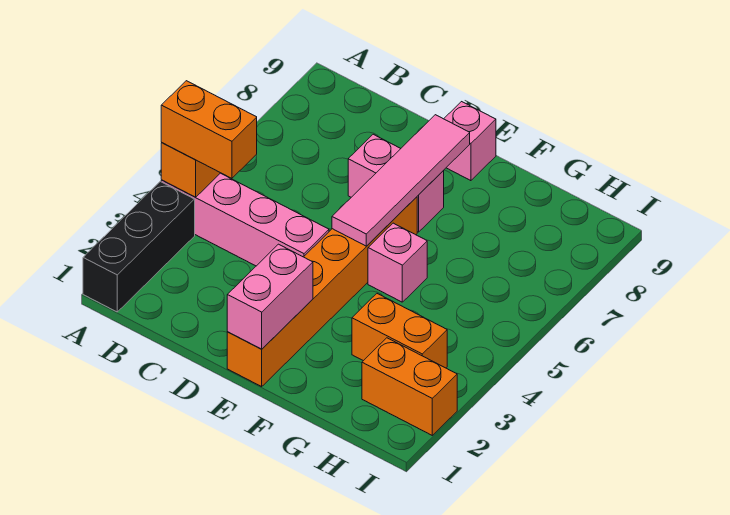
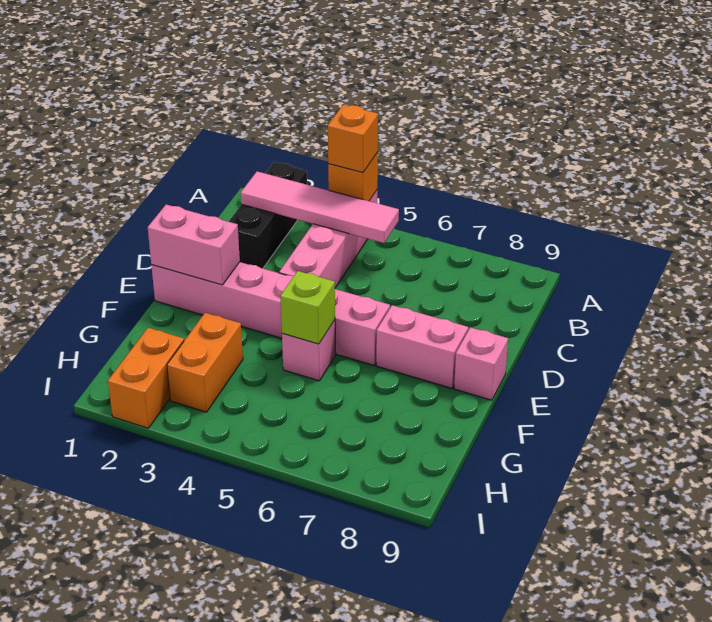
black brick A1:A3 level 1 -> black brick A2:C2 level 1
orange brick A4:B4 level 3 -> orange brick A4 level 3
pink brick D7:E7 level 1 -> pink brick E7:E8 level 1
orange brick E1:E6 level 1 -> pink brick E1:E6 level 1
pink tile E5:E8 level 2 -> pink tile B2:B5 level 2
none -> lime brick F5 level 2

